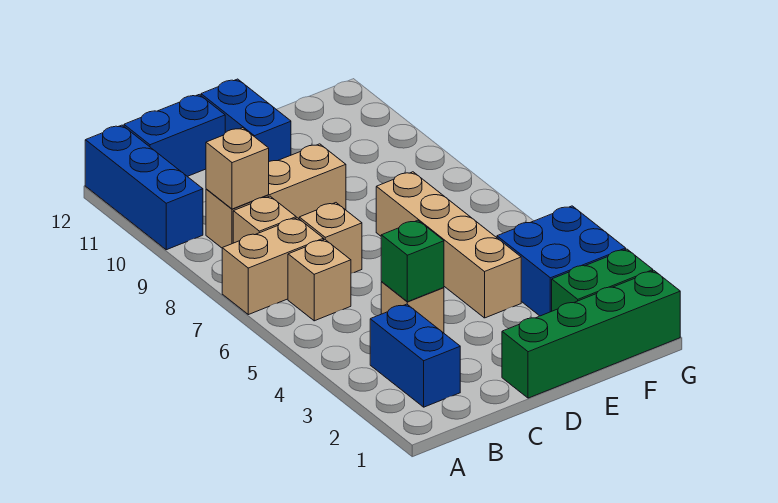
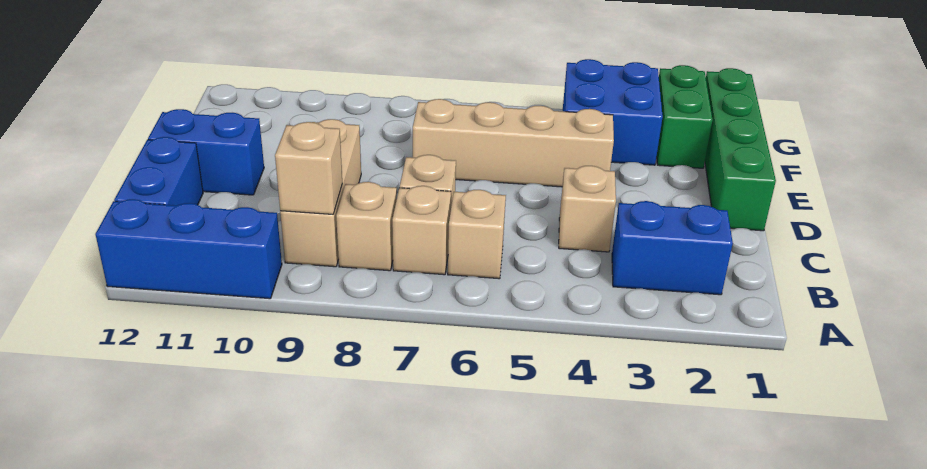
tan brick A7:B7 level 1 -> tan brick B7 level 1
green brick C4 level 2 -> none

